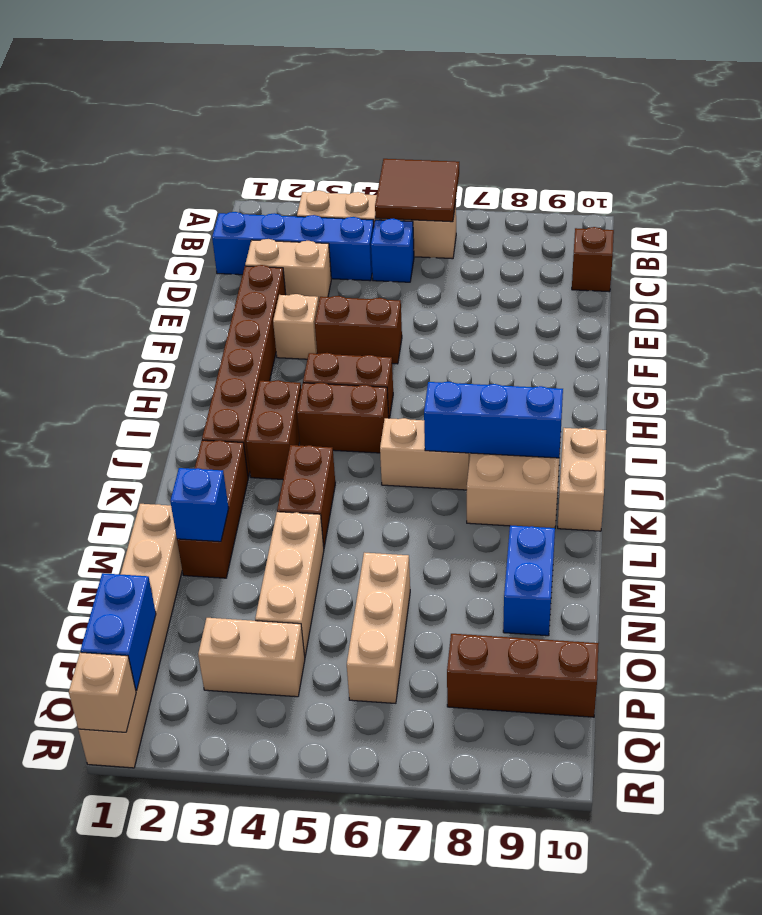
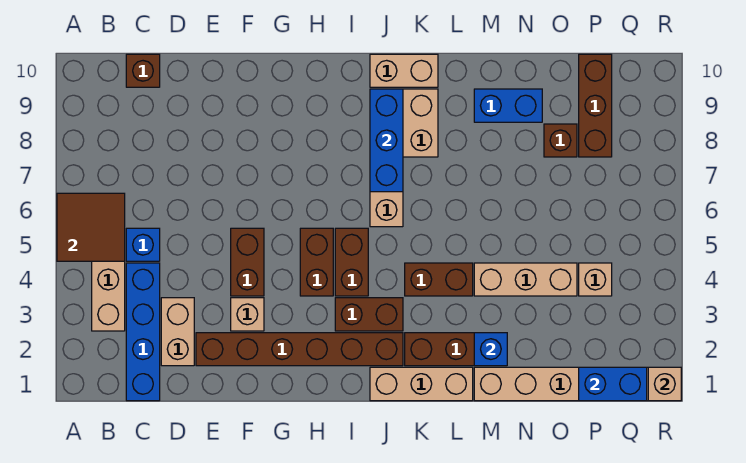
tan brick N6:P6 level 1 -> tan brick J1:L1 level 1
none -> brown brick O8 level 1
tan brick P3:P4 level 1 -> tan brick P4 level 1

